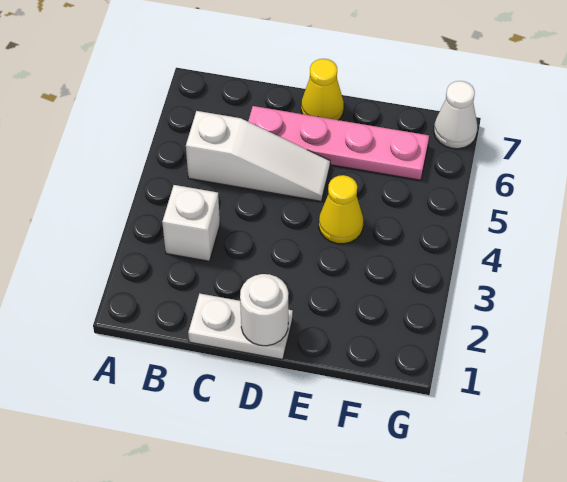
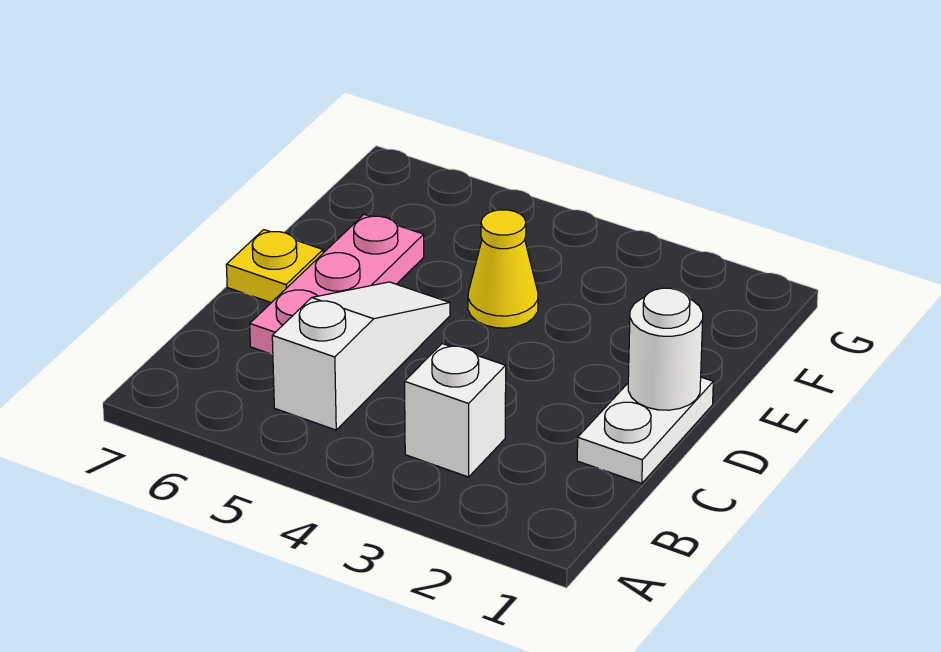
pink plate C6:F6 level 1 -> pink plate C6:E6 level 1
yellow cone D7 level 1 -> yellow plate D7 level 1
white cone G7 level 1 -> none

